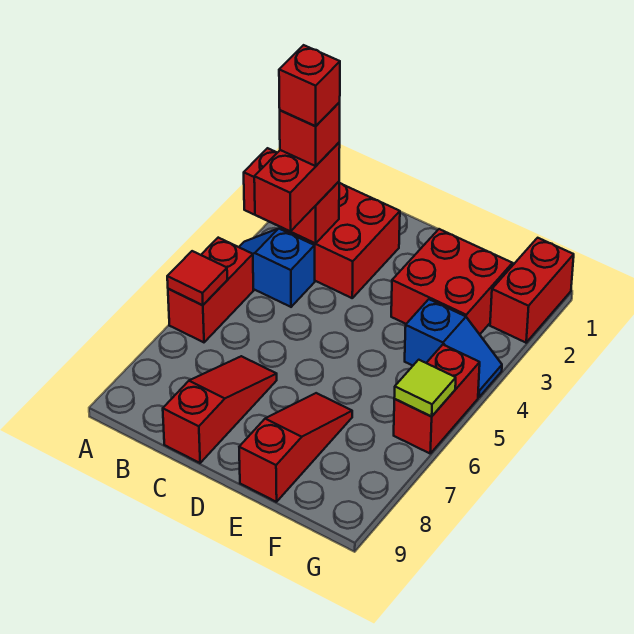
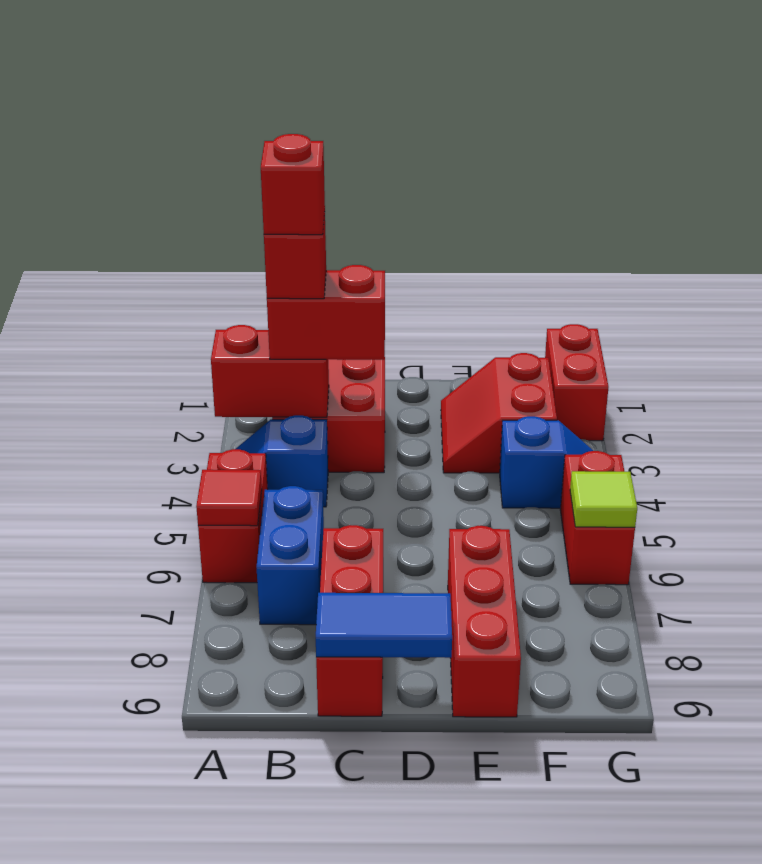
red brick B3:B4 level 3 -> red brick B3:C3 level 3
none -> blue brick B6:B7 level 1
red slope C7:C9 level 1 top 9 -> red brick C7:C9 level 1
none -> blue tile C9:D9 level 2
red brick E2:F3 level 1 -> red slope E2:F3 level 1 top F
red slope E7:E9 level 1 top 9 -> red brick E7:E9 level 1

